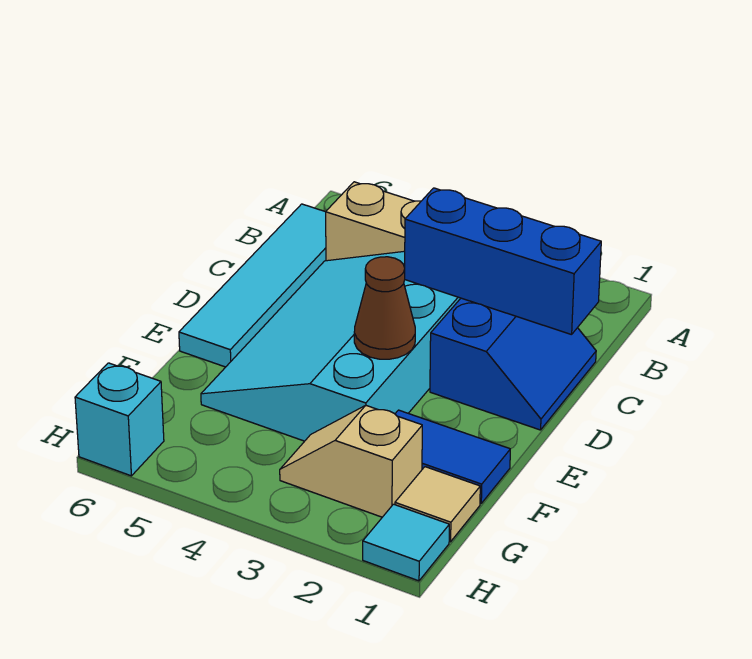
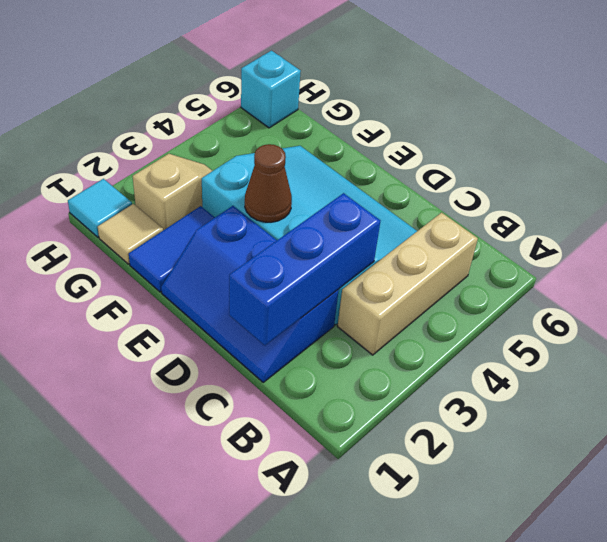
cyan tile B6:E6 level 1 -> none
blue slope C1:D2 level 1 top 2 -> blue slope C1:E2 level 1 top 2

